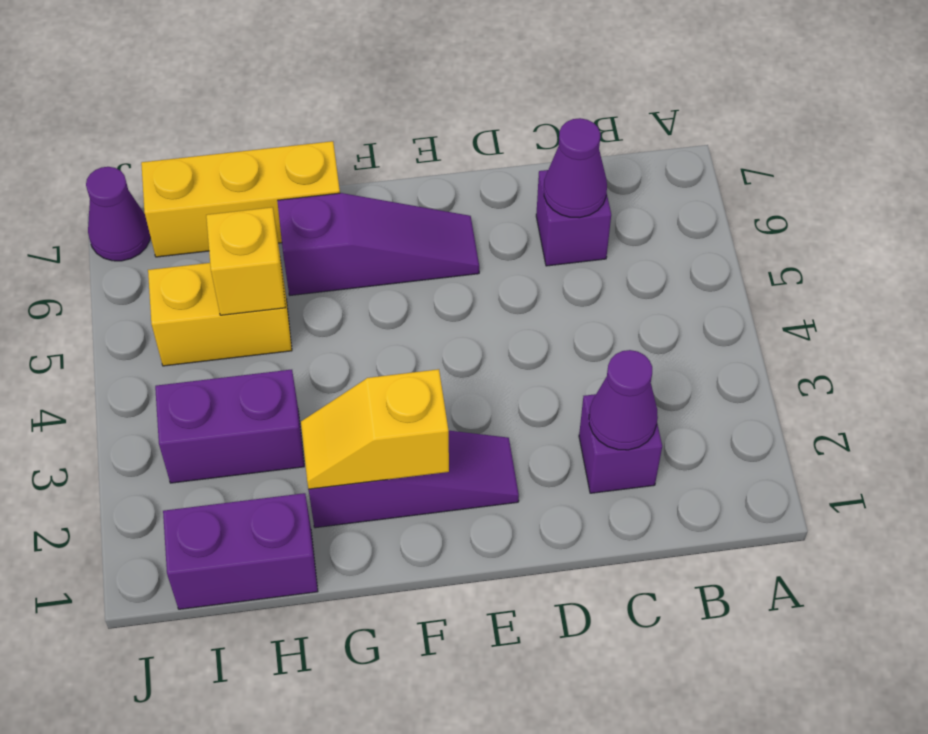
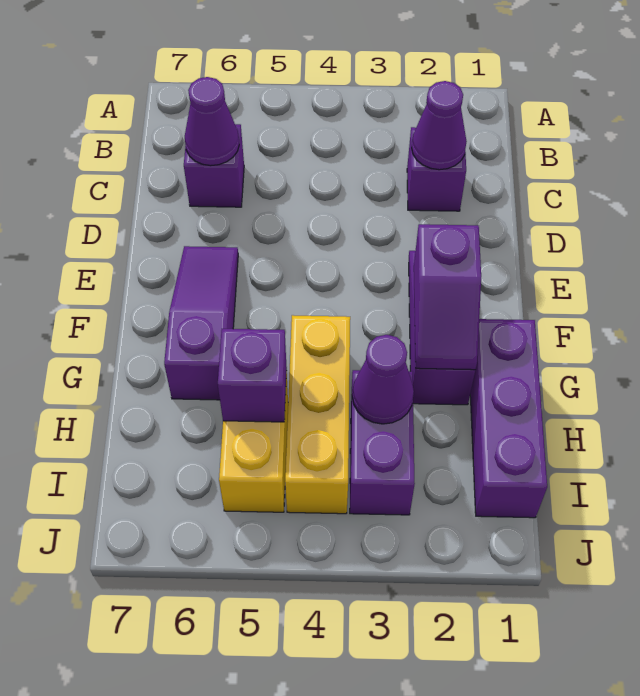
yellow slope F2:G2 level 2 top F -> purple slope F2:G2 level 2 top F
yellow brick G7:I7 level 1 -> yellow brick G4:I4 level 1
purple brick H1:I1 level 1 -> purple brick G1:I1 level 1
yellow brick H5 level 2 -> purple brick H5 level 2
purple cone J7 level 1 -> purple cone H3 level 2

